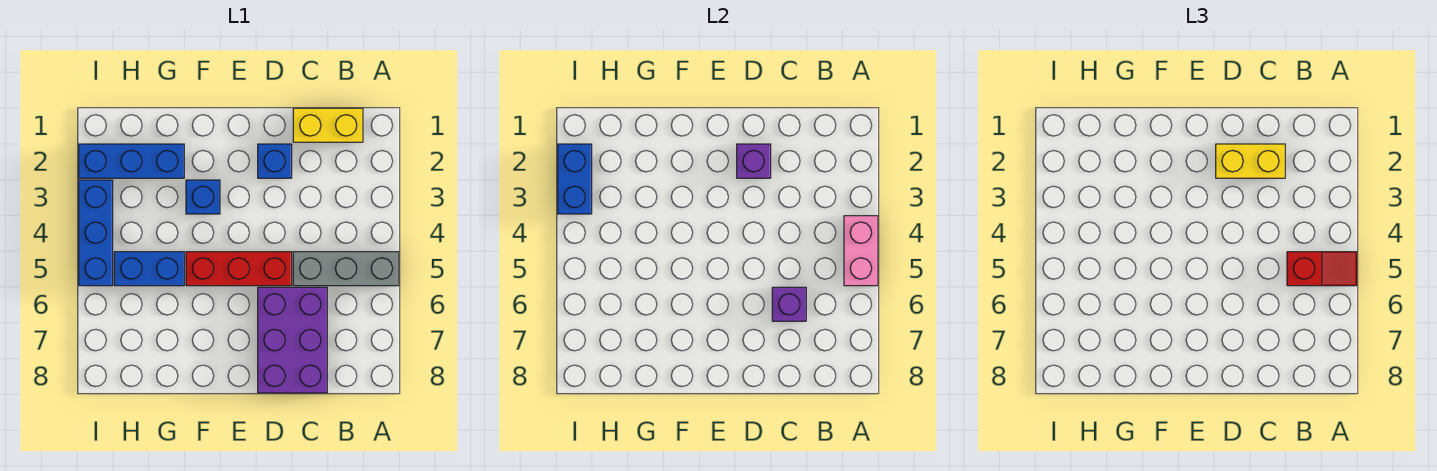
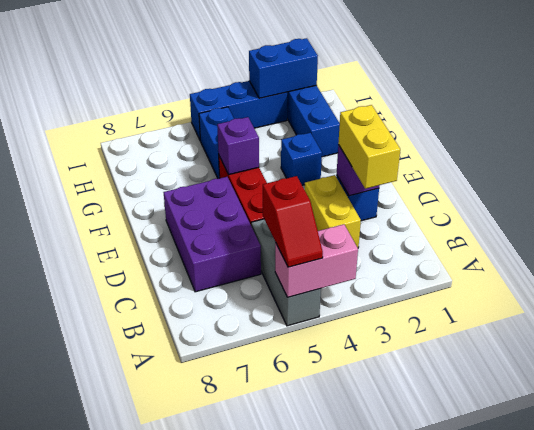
yellow brick B1:C1 level 1 -> yellow brick C3:D3 level 1
purple brick C6:D8 level 1 -> purple brick C6:E7 level 1
purple brick C6 level 2 -> purple brick F5 level 2

